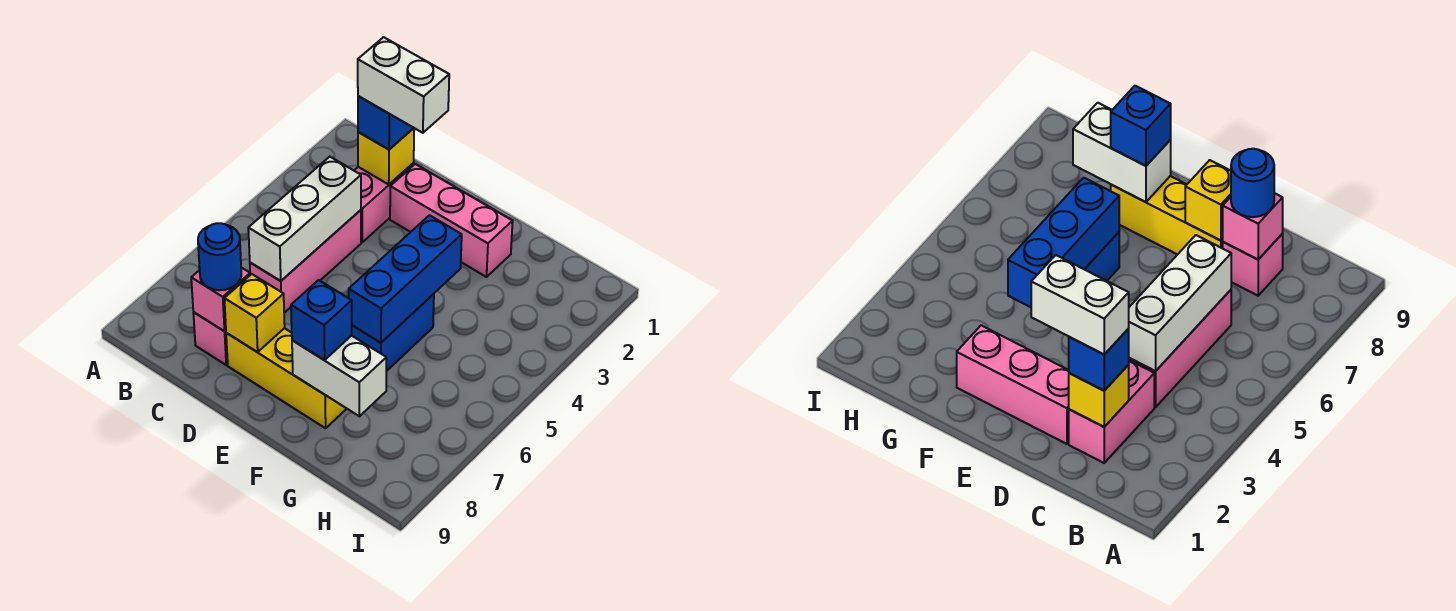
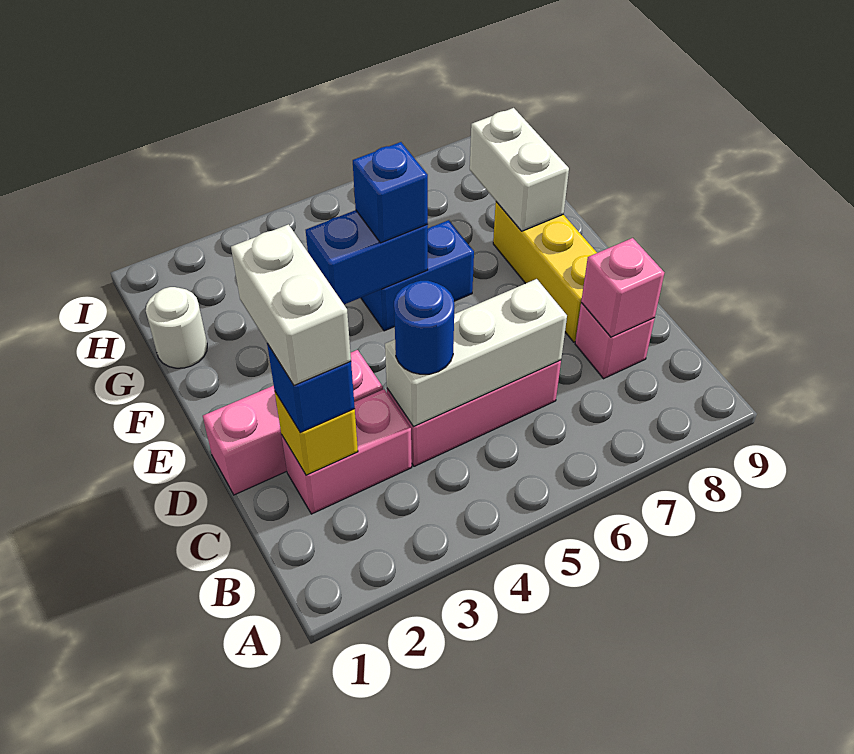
blue round brick C8 level 3 -> blue round brick C4 level 3
pink brick D2:F2 level 1 -> pink brick D1:D3 level 1
yellow brick D8 level 2 -> none
blue brick F4:F6 level 2 -> blue brick F4:F5 level 2
blue brick F8 level 3 -> blue brick F5 level 3
none -> white round brick G1 level 1

